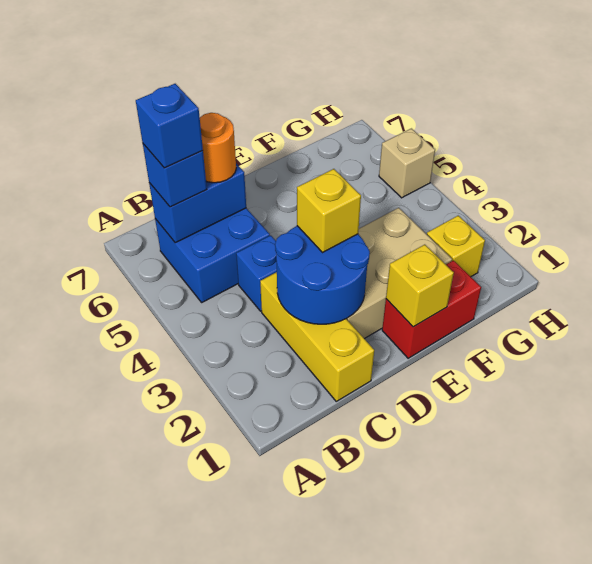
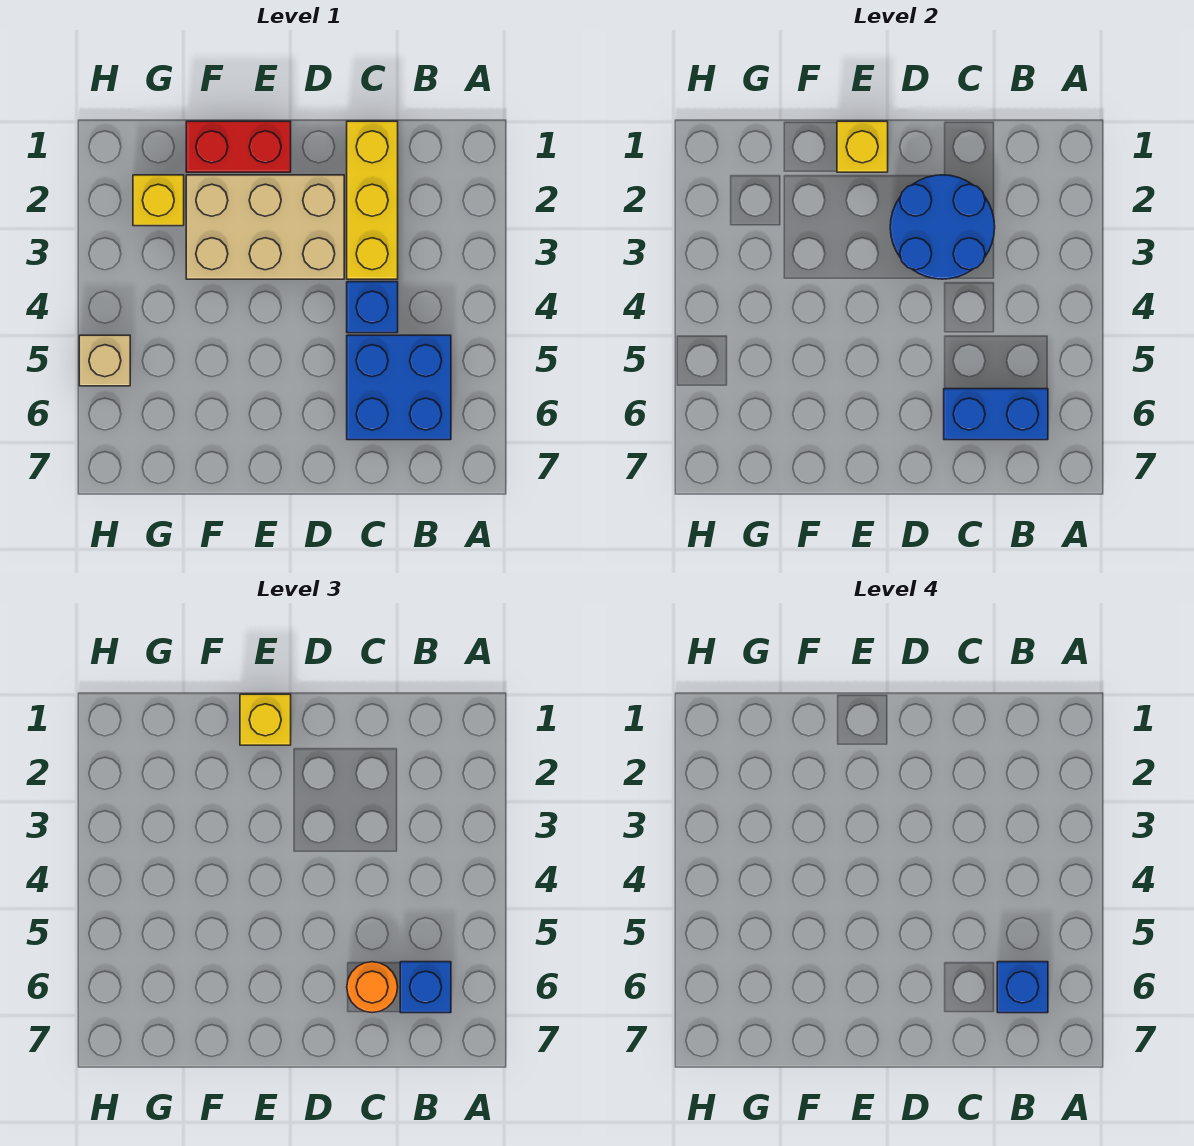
yellow brick D3 level 3 -> yellow brick E1 level 3

